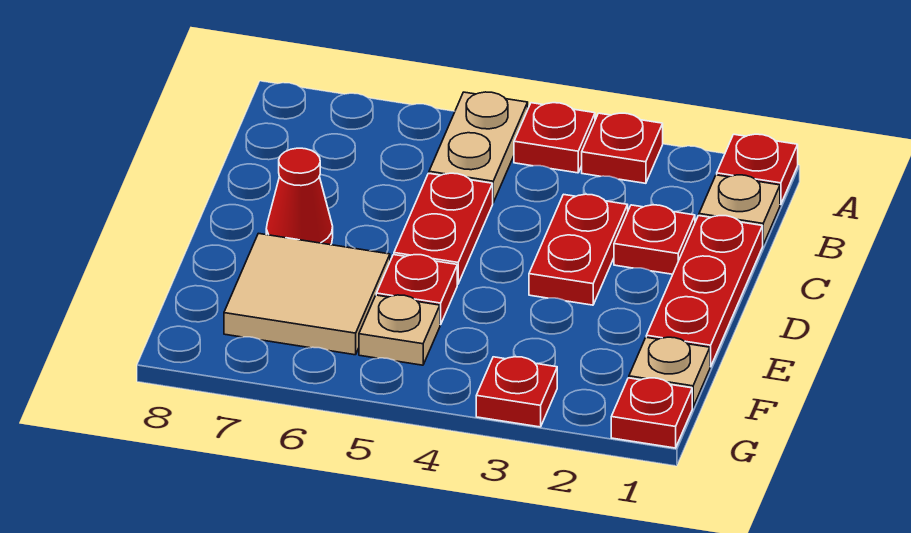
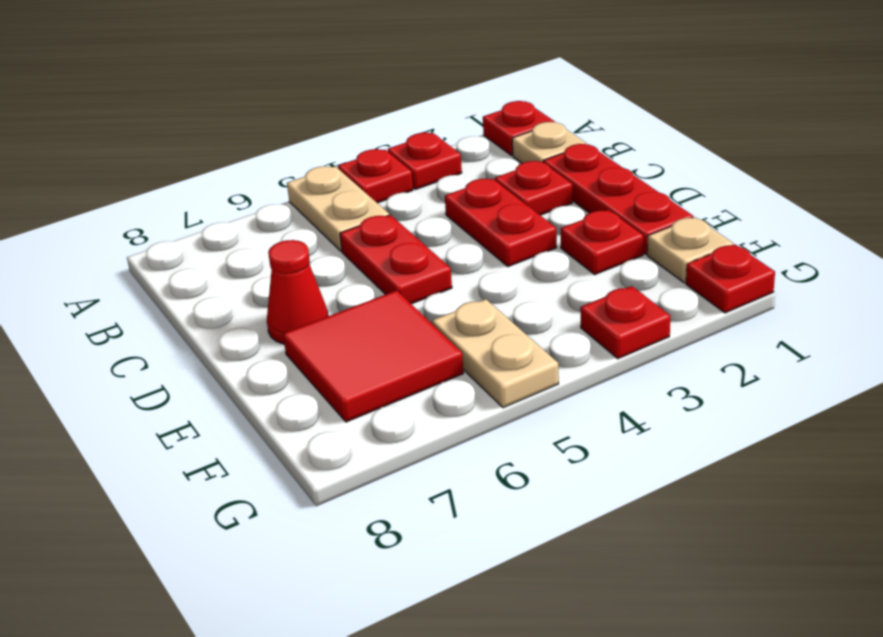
red plate E5 level 1 -> red plate E2 level 1
tan tile E6:F7 level 1 -> red tile E6:F7 level 1
tan plate F5 level 1 -> tan plate F5:G5 level 1

